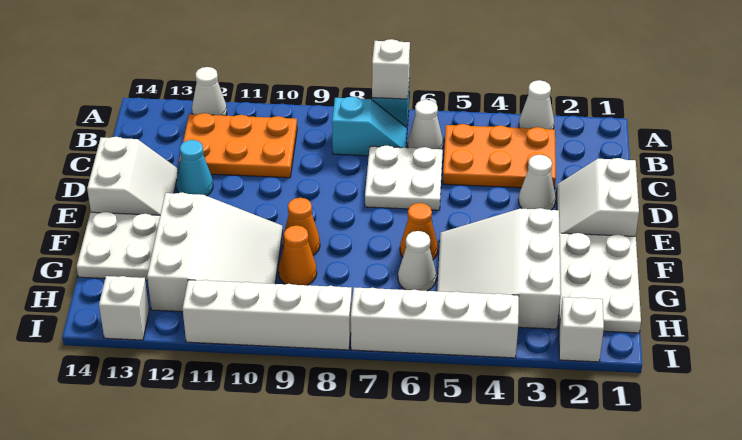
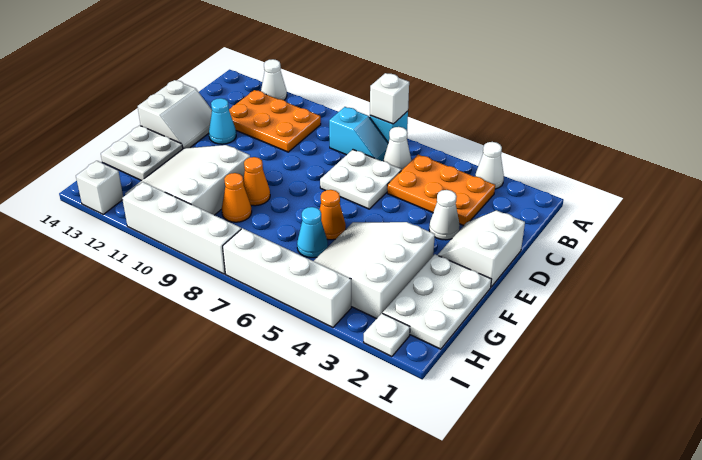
white slope F10:H12 level 1 top 12 -> white slope F10:H12 level 1 top 10
white cone G6 level 1 -> cyan cone G6 level 1
white brick I2 level 1 -> white plate I2 level 1

